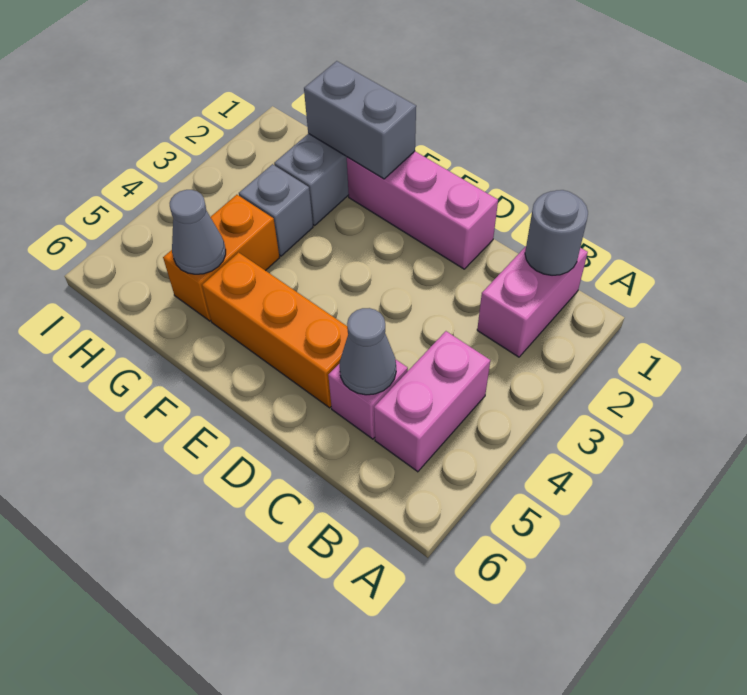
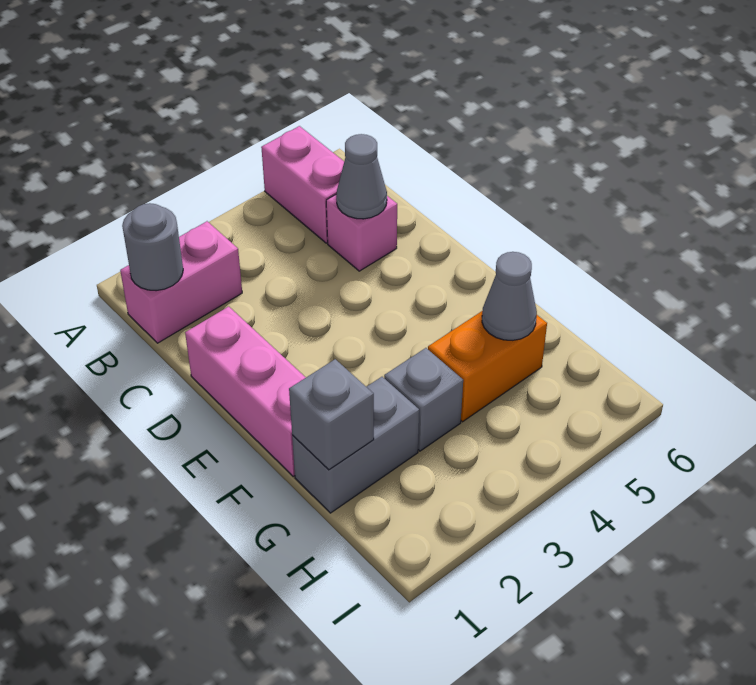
pink brick B4:B5 level 1 -> pink brick A5:B5 level 1
orange brick D5:F5 level 1 -> none
grey brick F1:G1 level 2 -> grey brick G1 level 2

